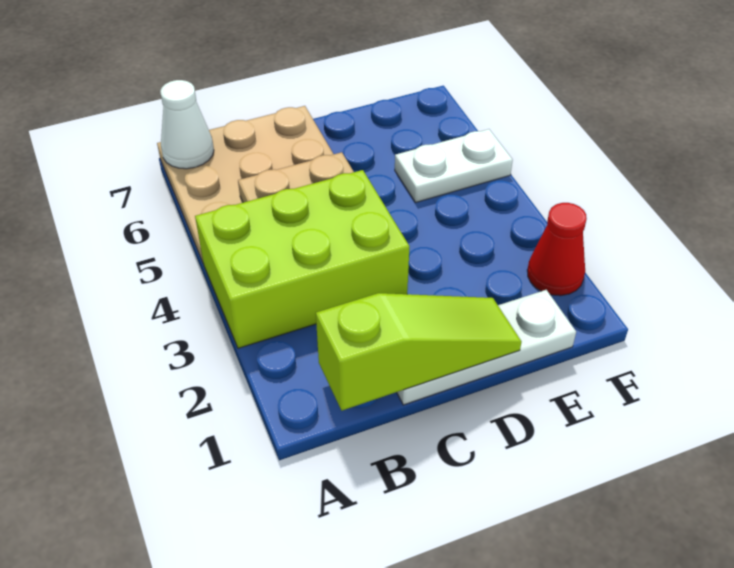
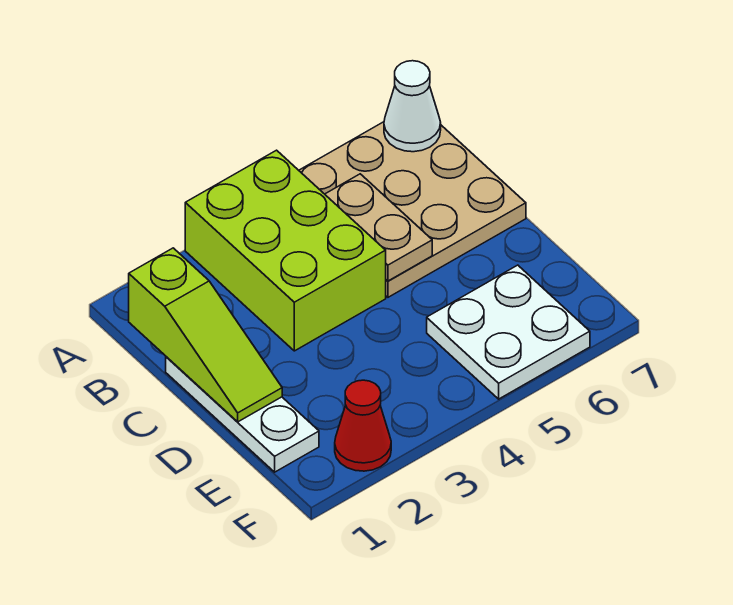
white plate E5:F5 level 1 -> white plate E5:F6 level 1

